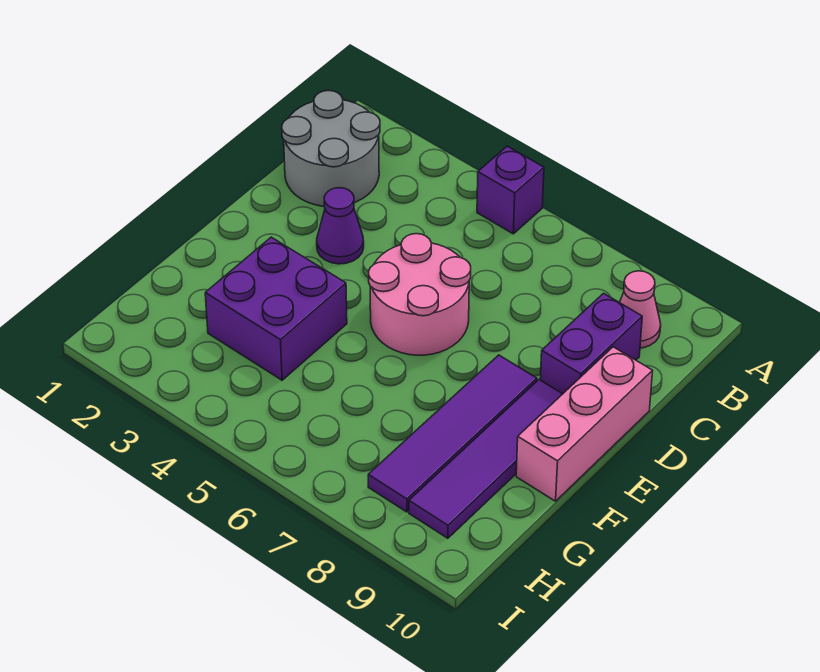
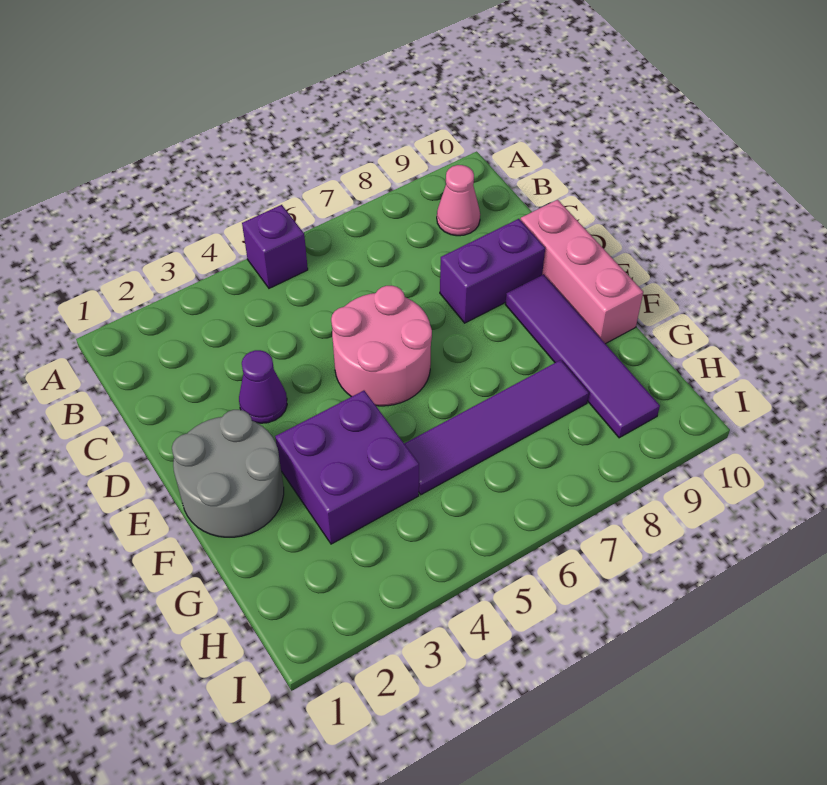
grey round brick B1:C2 level 1 -> grey round brick E1:F2 level 1
purple brick C9:D9 level 1 -> purple brick D8:D9 level 1
purple tile E8:H8 level 1 -> purple tile G5:G8 level 1

